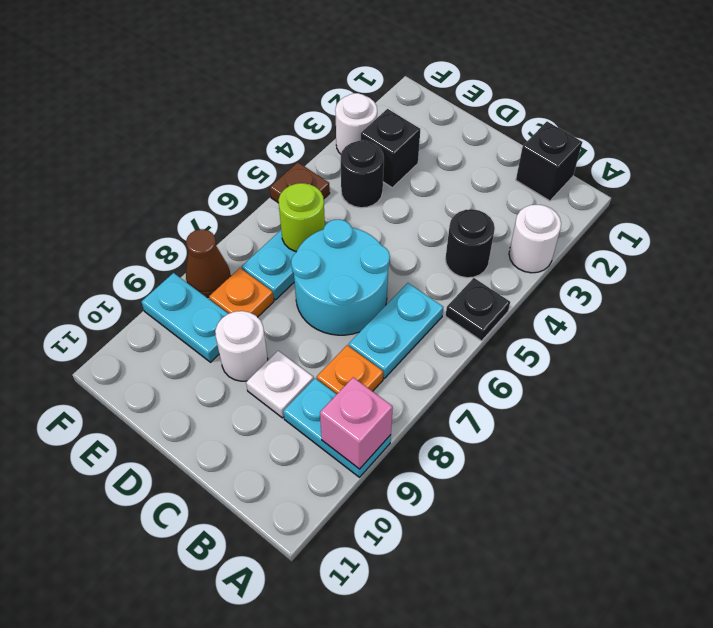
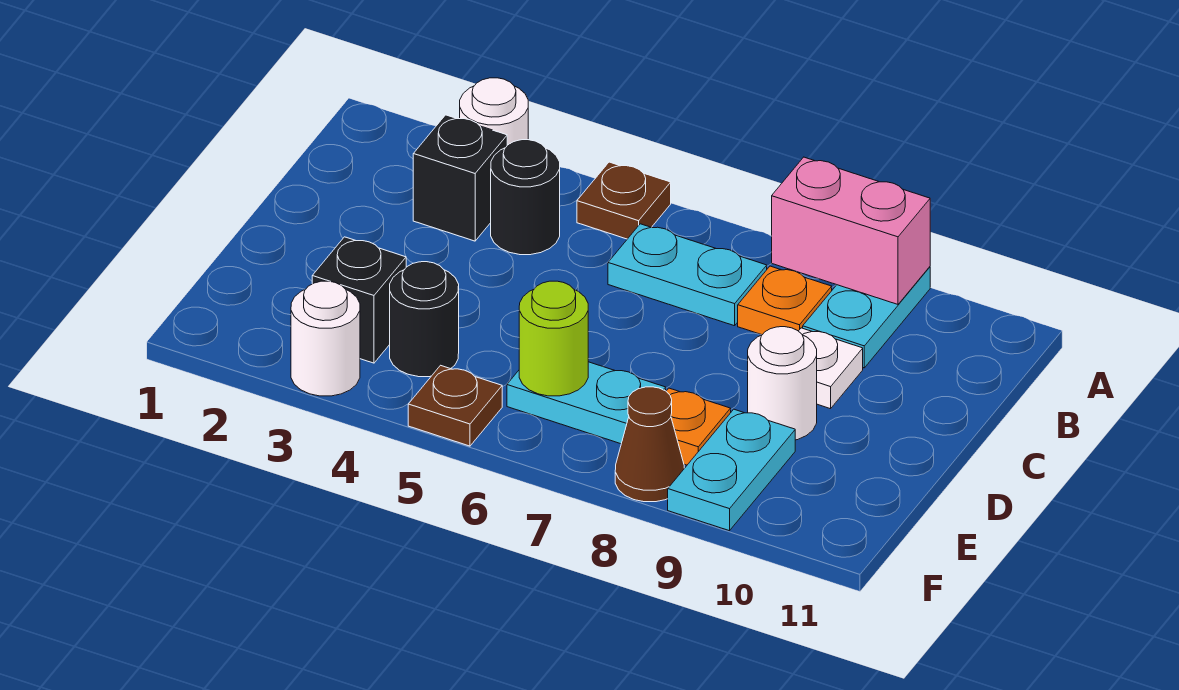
black plate A5 level 1 -> brown plate A5 level 1
pink brick A9 level 2 -> pink brick A8:A9 level 2
black brick B1 level 1 -> black brick B3 level 1
cyan round brick C6:D7 level 1 -> none

